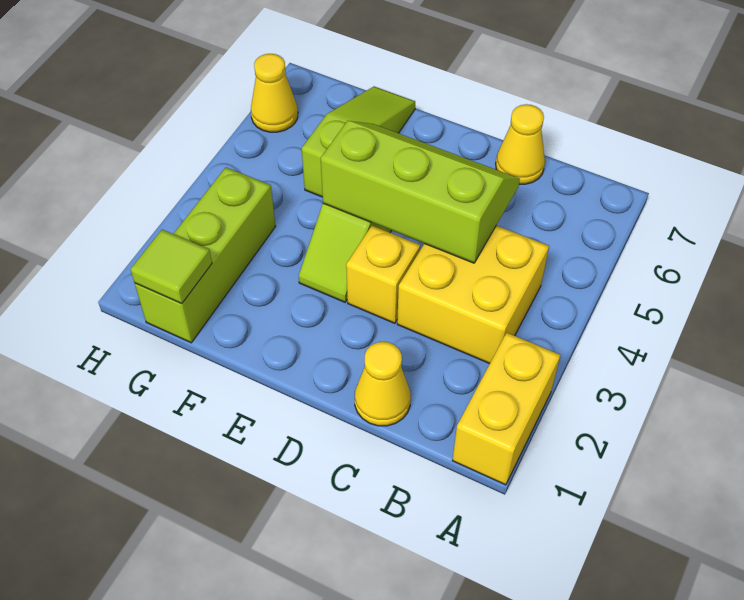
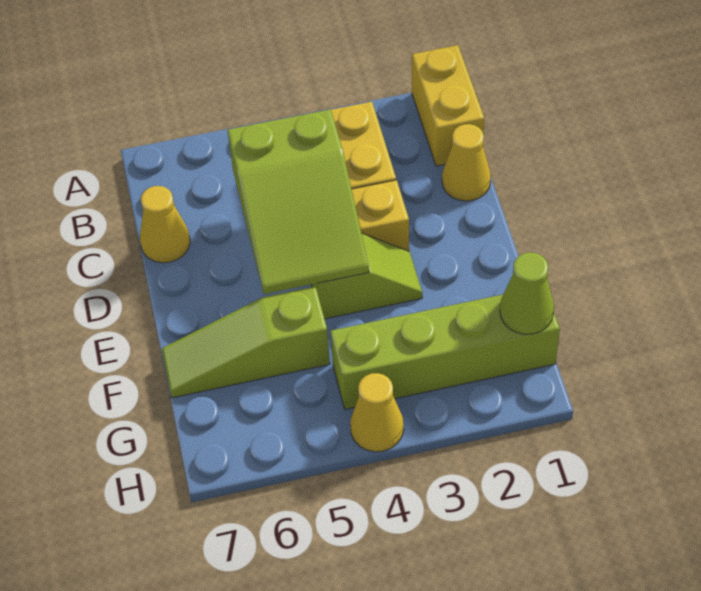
yellow brick A1:A2 level 1 -> yellow brick A1:B1 level 1
lime slope C4:E5 level 2 top 4 -> lime slope C4:E5 level 2 top C
lime brick G1:G3 level 1 -> lime brick G1:G4 level 1
lime tile G1 level 2 -> lime cone G1 level 2
yellow cone H6 level 1 -> yellow cone H4 level 1

